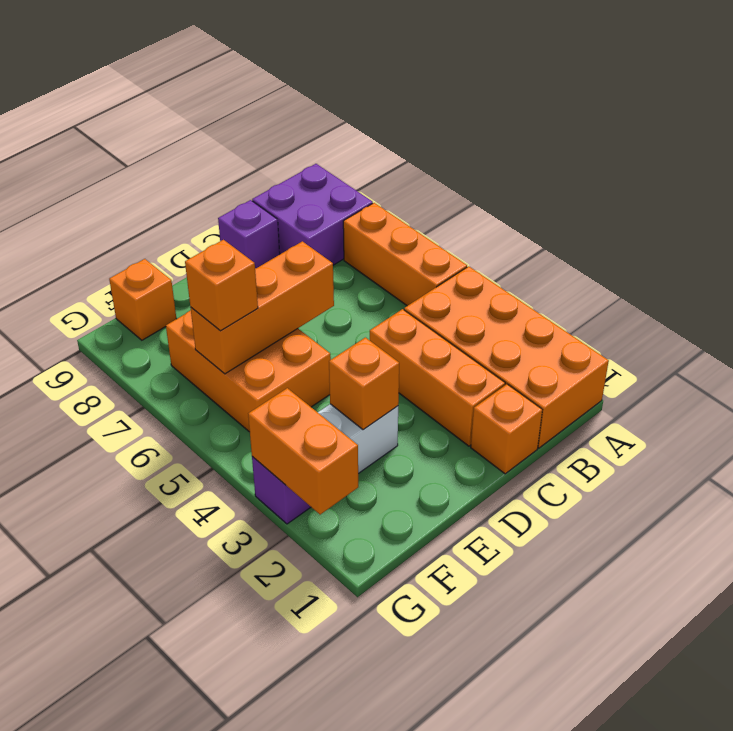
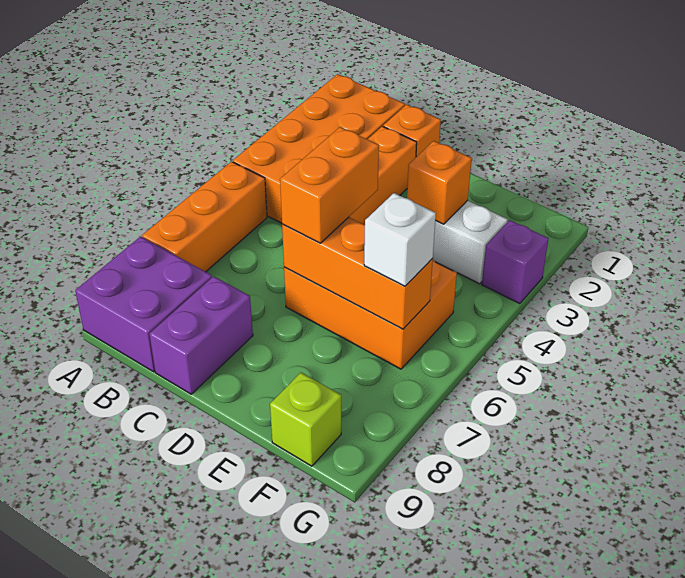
purple brick C9 level 1 -> purple brick C8:C9 level 1
orange brick E5:F7 level 1 -> orange brick D5:F6 level 1
orange brick F6 level 3 -> white brick F6 level 3
orange brick F9 level 1 -> lime brick F9 level 1
orange brick G2:G3 level 2 -> orange brick D5:D6 level 3

